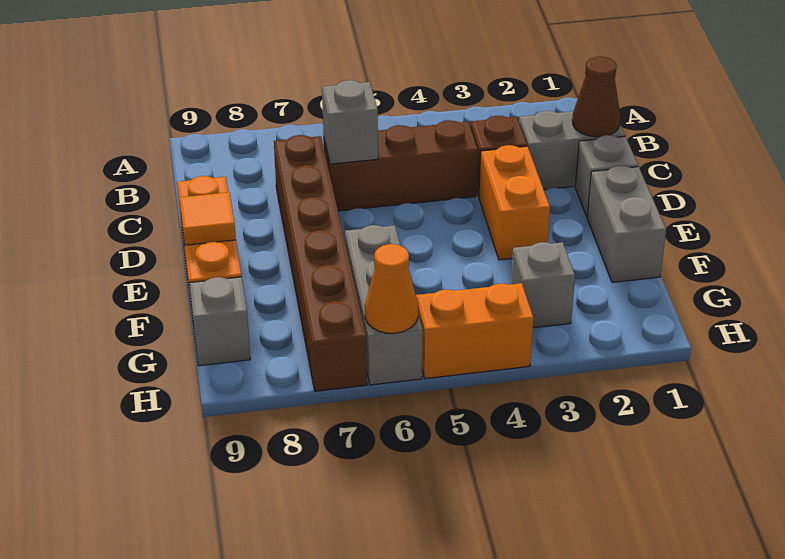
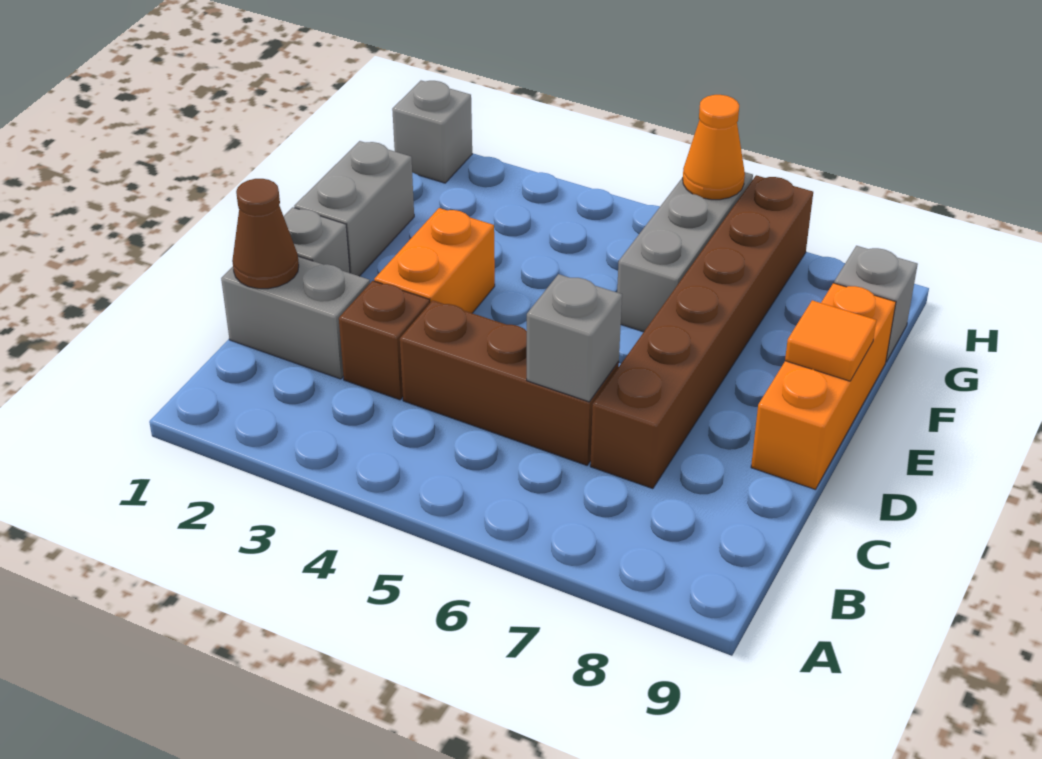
grey brick G3 level 1 -> grey brick H1 level 1
orange brick H4:H5 level 1 -> none

